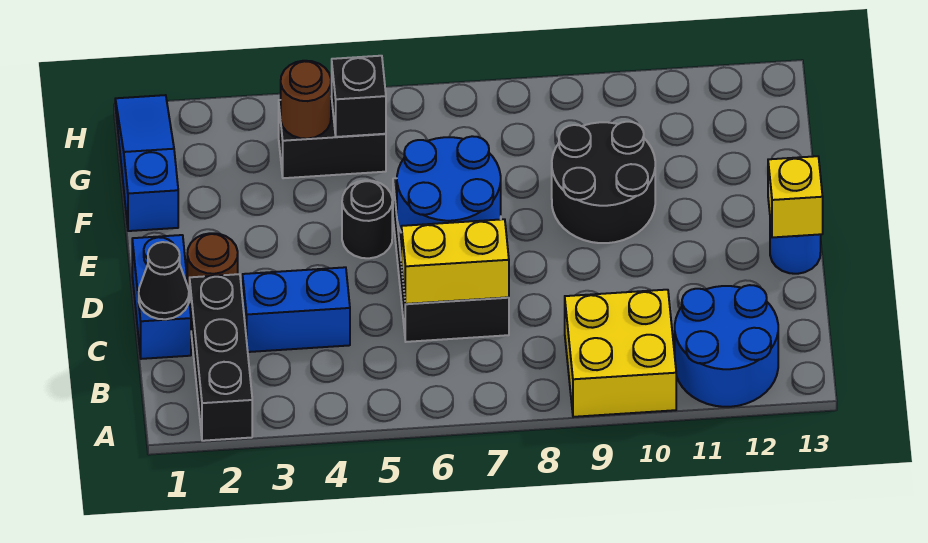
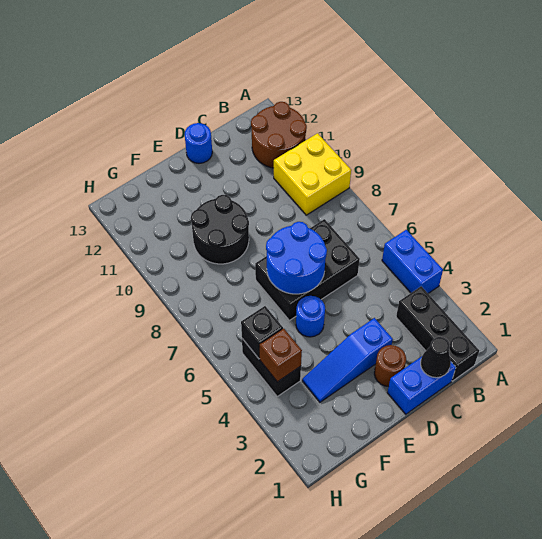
black brick A2:C2 level 1 -> black brick B1:B3 level 1
blue round brick A11:B12 level 1 -> brown round brick A11:B12 level 1
blue brick C3:C4 level 1 -> blue brick A4:A5 level 1
yellow brick C6:C7 level 2 -> none
yellow brick D13 level 2 -> none
black round brick E5 level 1 -> blue round brick E5 level 1
blue slope F1:H1 level 1 top F -> blue slope D3:F3 level 1 top D
brown round brick G4 level 2 -> brown brick G4 level 2

